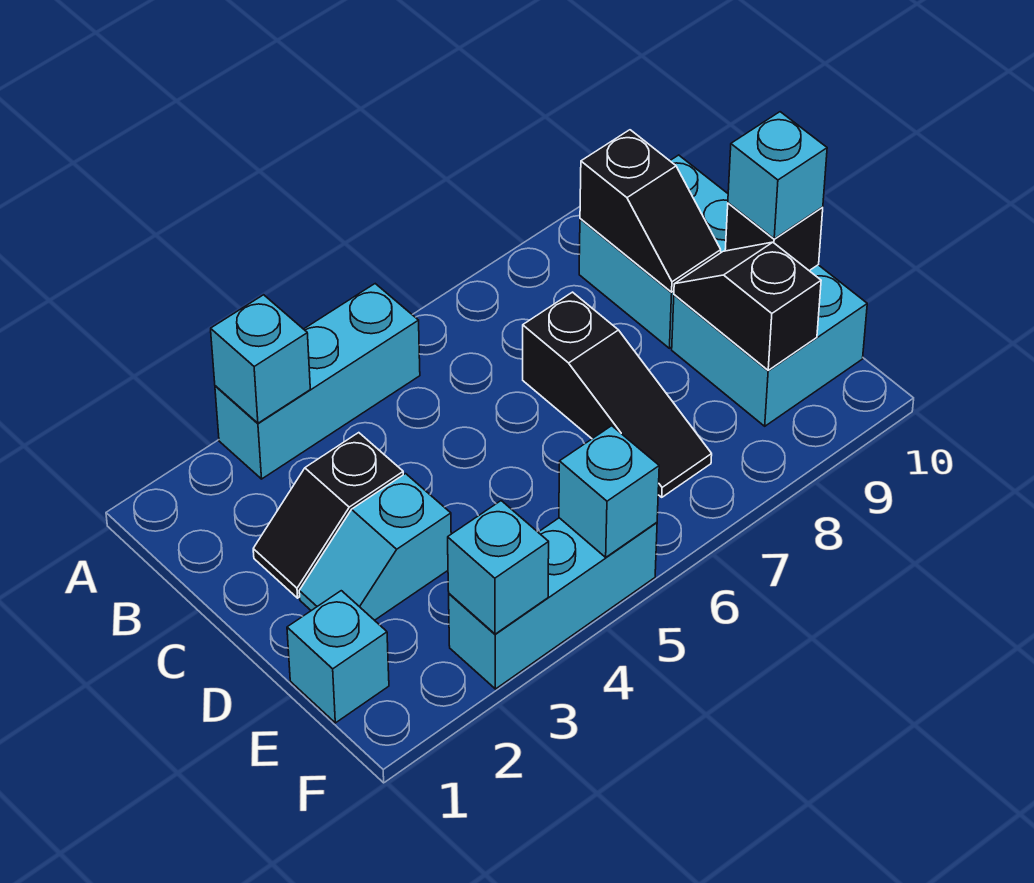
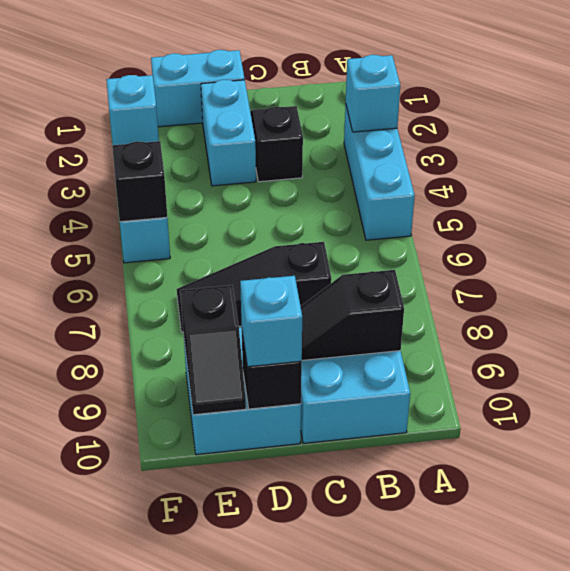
cyan slope D2:D3 level 1 top 3 -> cyan brick D2:D3 level 1
black slope D9:E9 level 2 top E -> black slope E9:E10 level 2 top 9
cyan brick E1 level 1 -> cyan brick D1:E1 level 1
cyan brick F5 level 2 -> black brick F5 level 2

